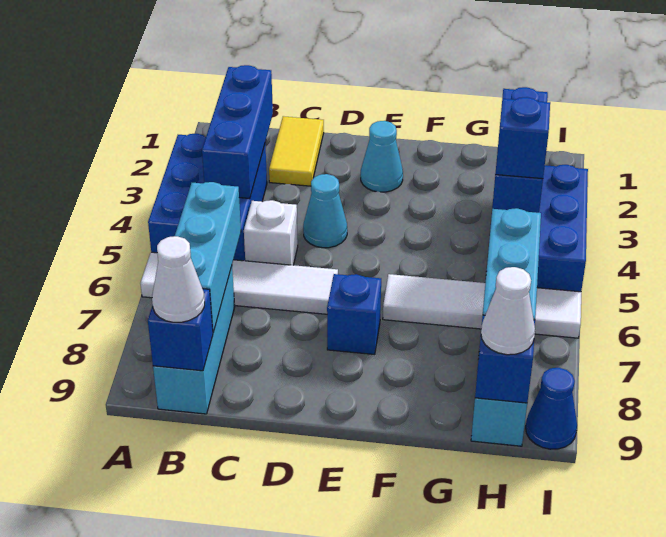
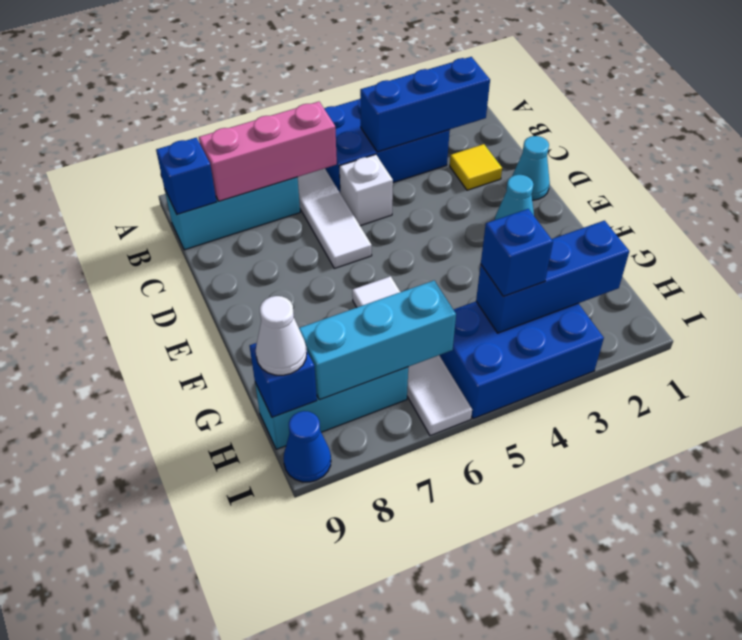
cyan brick B6:B8 level 2 -> pink brick B6:B8 level 2
white cone B9 level 3 -> none
yellow tile C1:C2 level 1 -> yellow tile C2 level 1
cyan cone D4 level 1 -> cyan cone D1 level 1
blue brick E7 level 1 -> none

